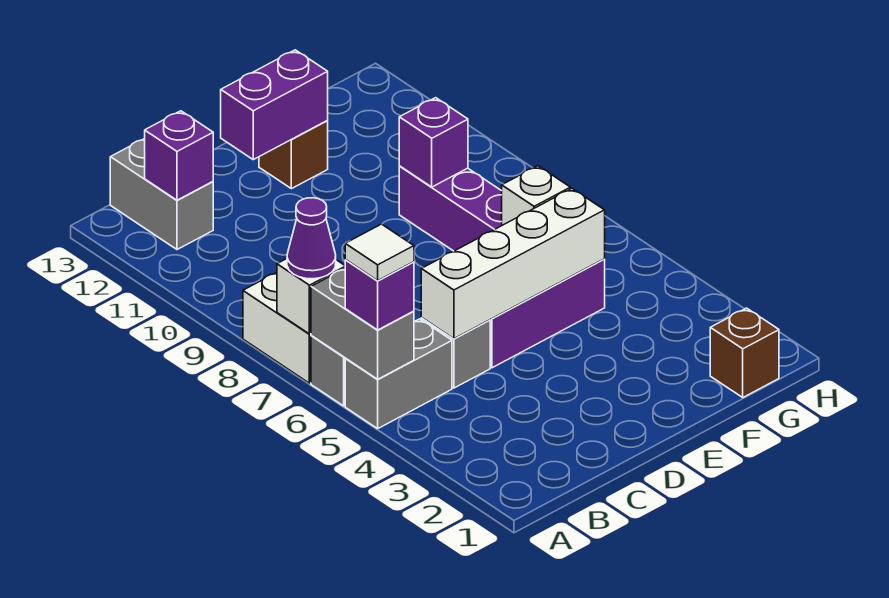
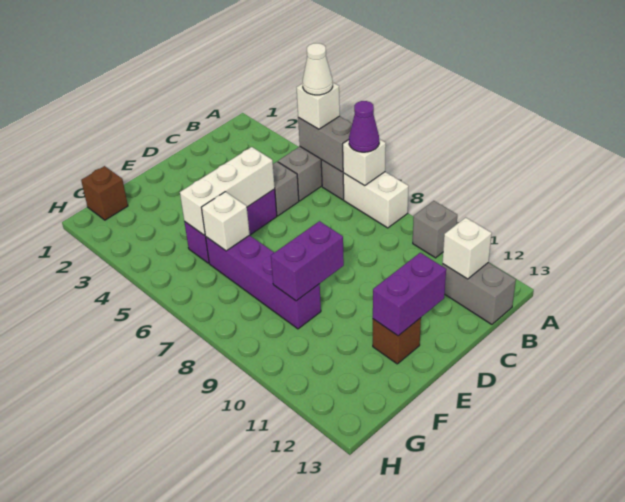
purple brick A5 level 3 -> white brick A5 level 3
white tile A5 level 4 -> white cone A5 level 4
none -> grey brick A10 level 1
purple brick B12 level 2 -> white brick B12 level 2
white brick C5:F5 level 2 -> white brick D5:F5 level 2
purple brick F9 level 2 -> purple brick E9:F9 level 2

